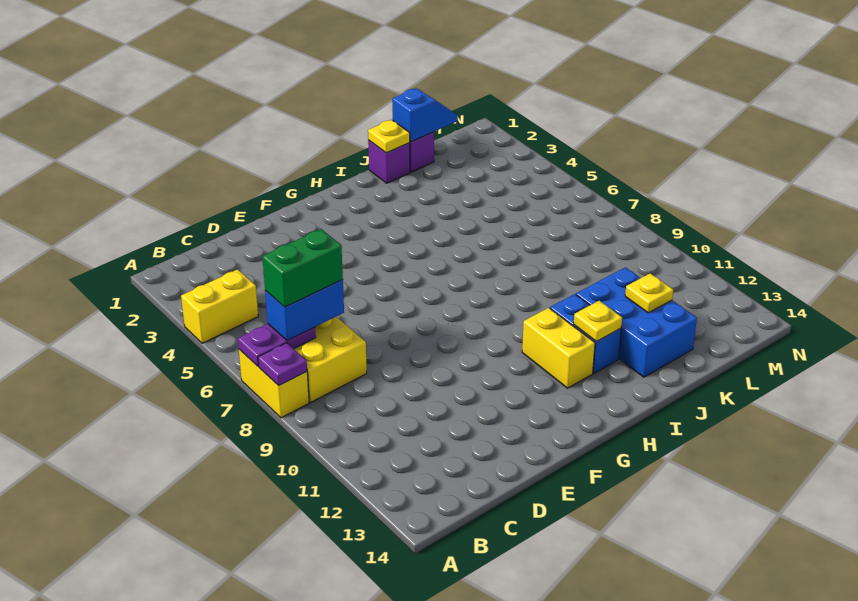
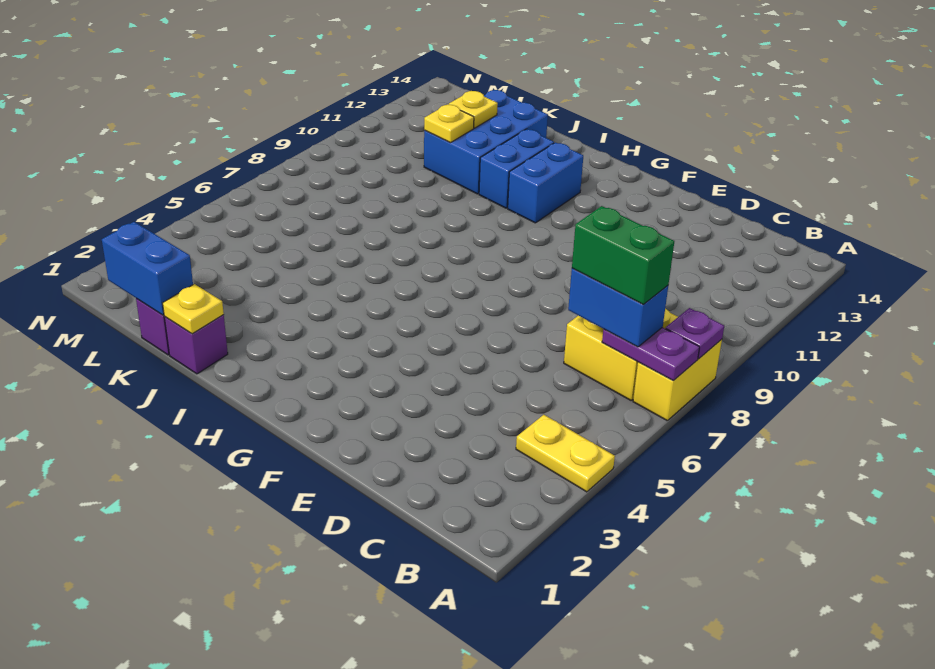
yellow brick A4:B4 level 1 -> yellow plate A4:B4 level 1
yellow brick H11:H12 level 1 -> blue brick H11:H12 level 1
yellow plate I12 level 2 -> yellow plate K11 level 2
blue slope K1:L1 level 2 top K -> blue brick K1:L1 level 2

